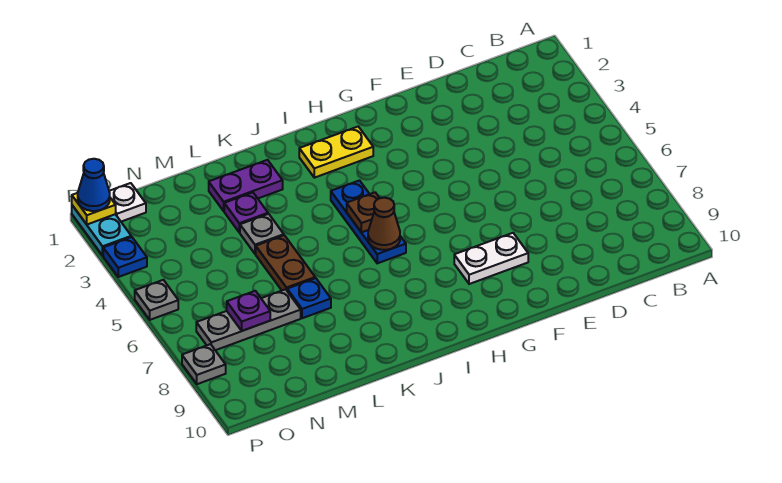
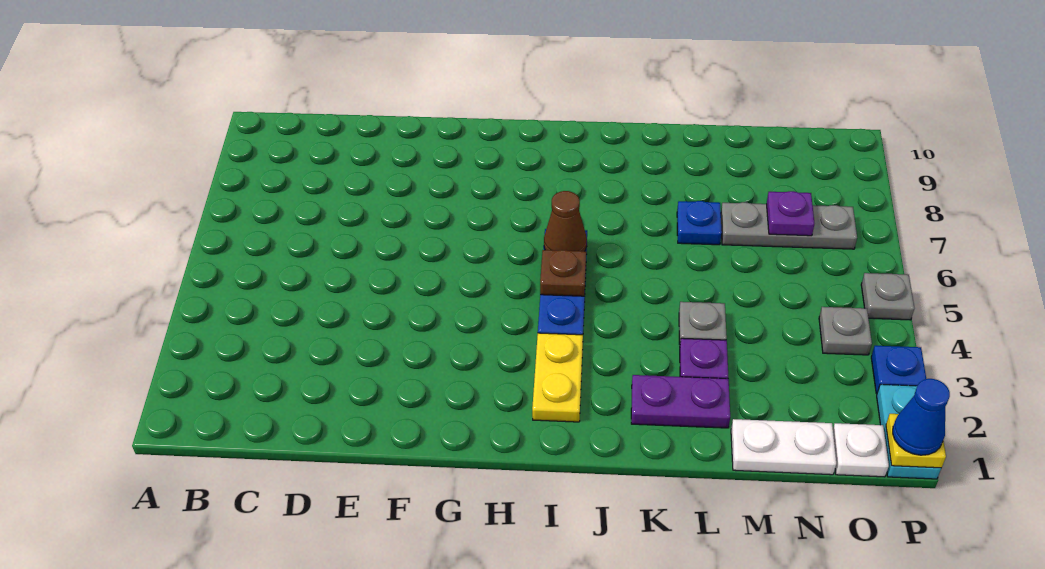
white plate F8:G8 level 1 -> white plate M1:N1 level 1
yellow plate H2:I2 level 1 -> yellow plate I2:I3 level 1
brown plate L5:L6 level 1 -> none
grey plate P8 level 1 -> grey plate O4 level 1

